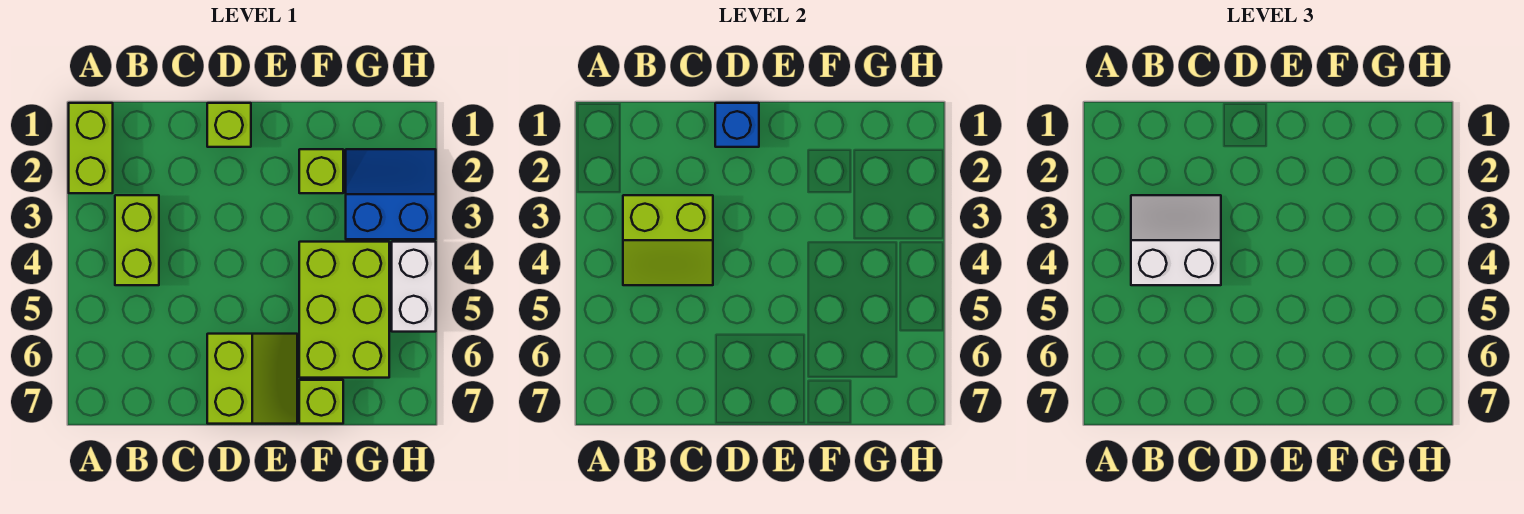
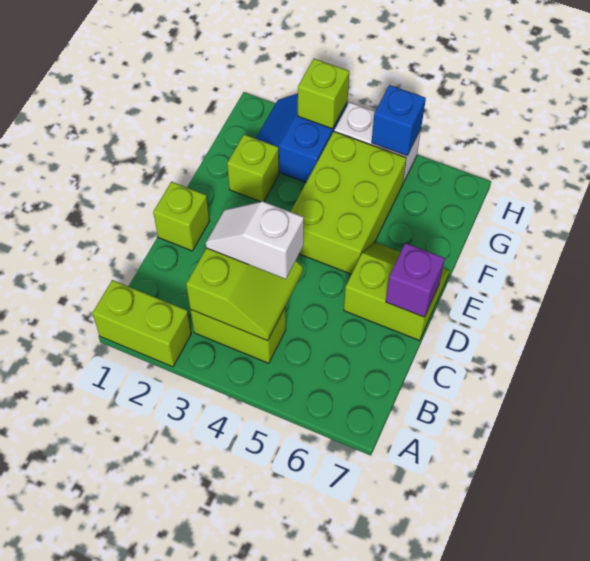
white slope B3:C4 level 3 top 4 -> white slope C3:C4 level 3 top 4
blue brick D1 level 2 -> blue brick H5 level 2
none -> purple brick D7 level 2
lime brick F4:G6 level 1 -> lime brick E4:G5 level 1
lime brick F7 level 1 -> lime brick H3 level 2

